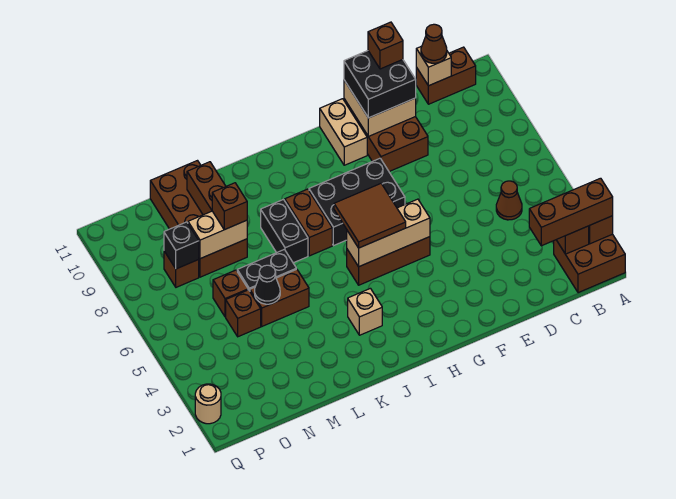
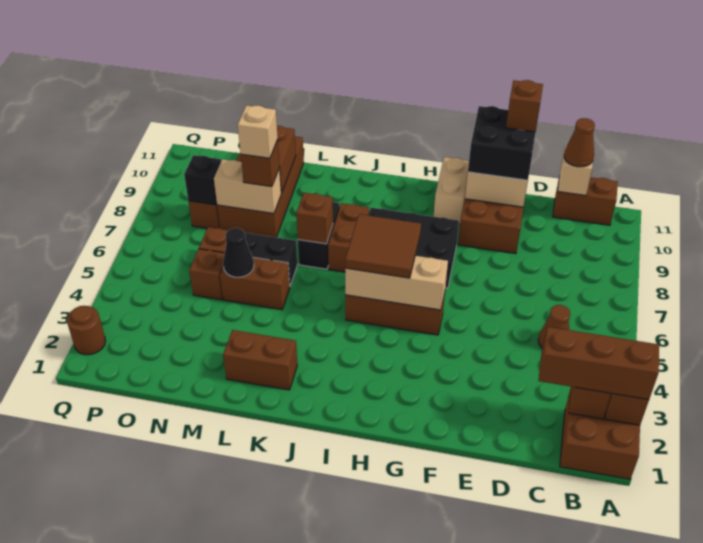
tan brick J3 level 1 -> tan brick M8 level 4
none -> brown brick K2:L2 level 1
none -> brown brick K7 level 2
tan round brick Q2 level 1 -> brown round brick Q2 level 1

